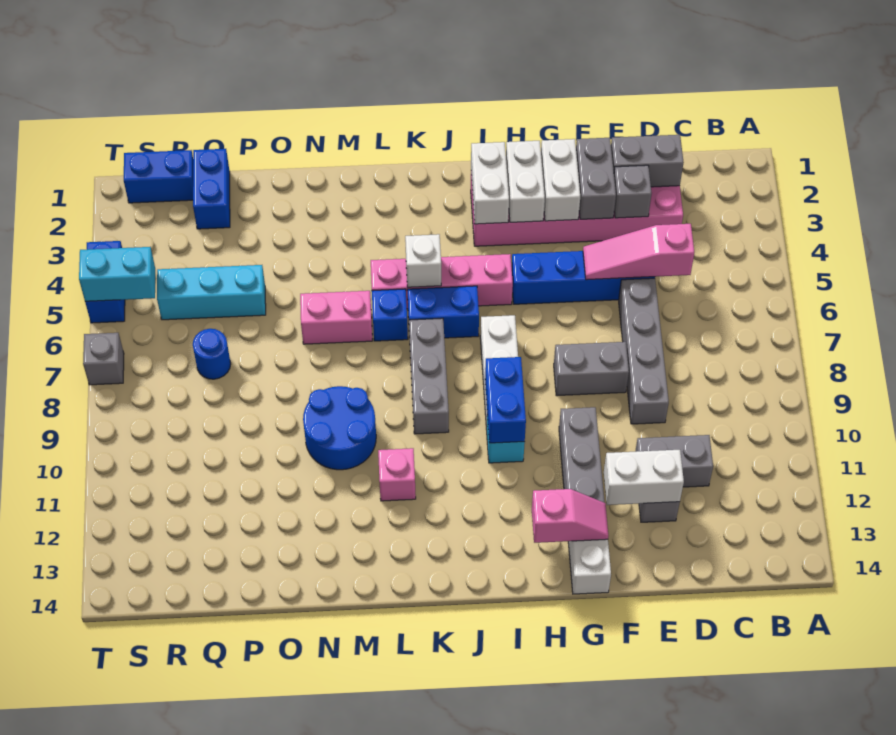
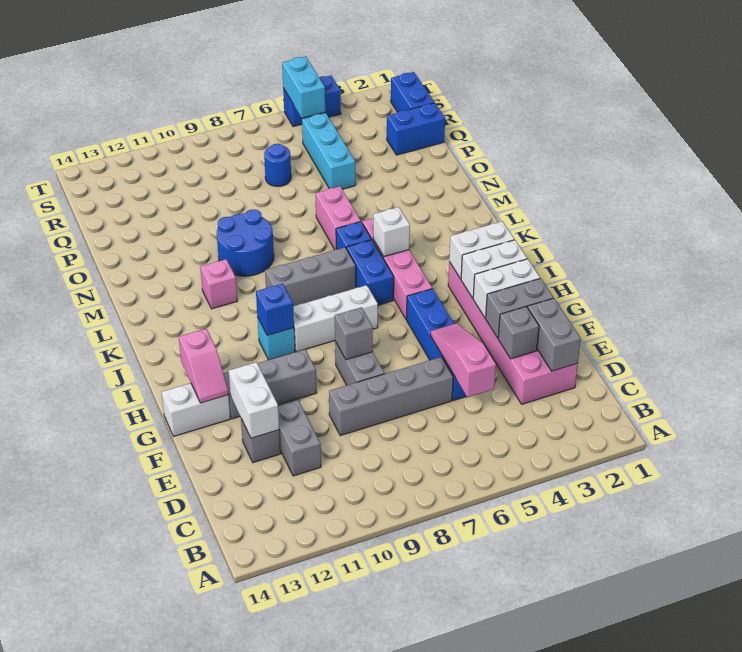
blue brick I9:I10 level 2 -> blue brick I10 level 2
grey brick T7 level 1 -> grey brick G8 level 2

